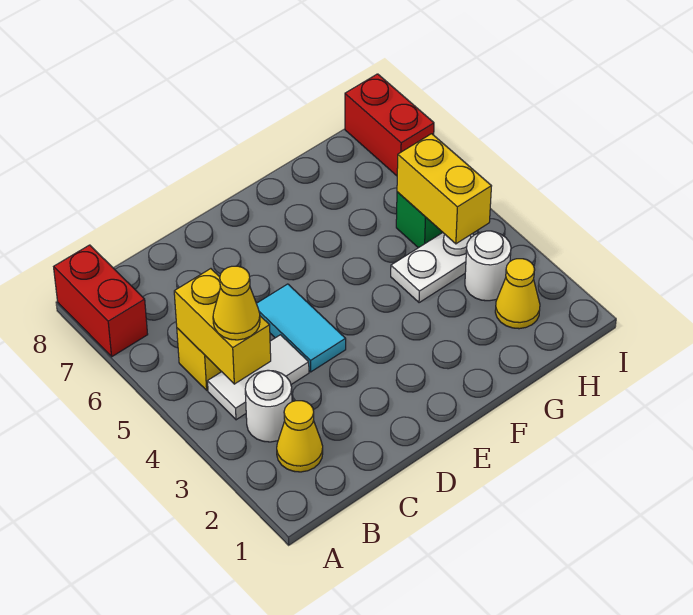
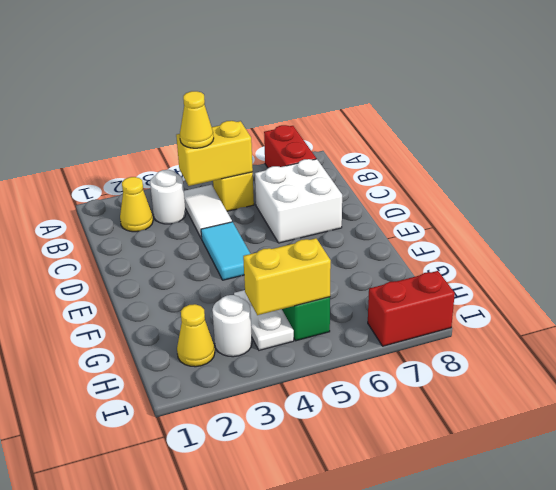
red brick A7:A8 level 1 -> red brick A7:B7 level 1
none -> white brick C6:D7 level 1
cyan tile D4:D5 level 1 -> cyan tile D4:E4 level 1

